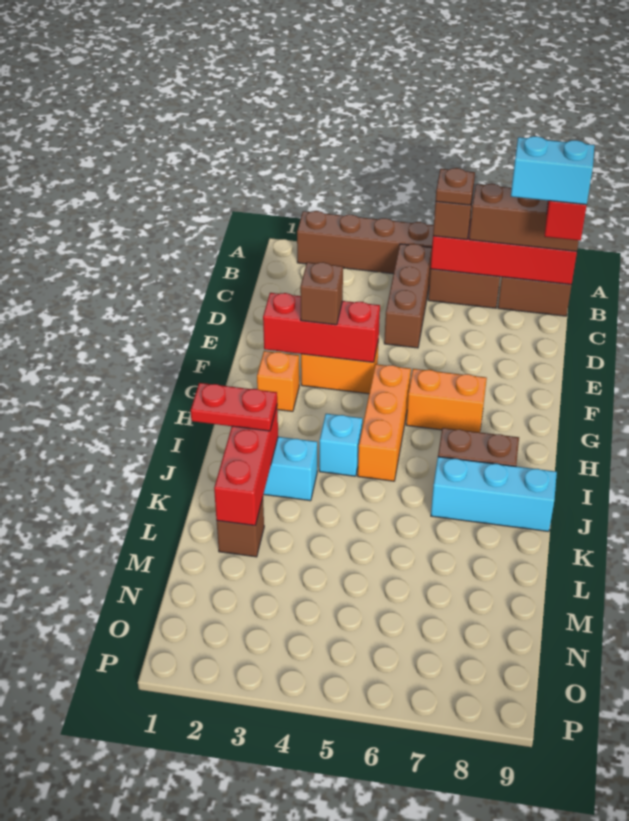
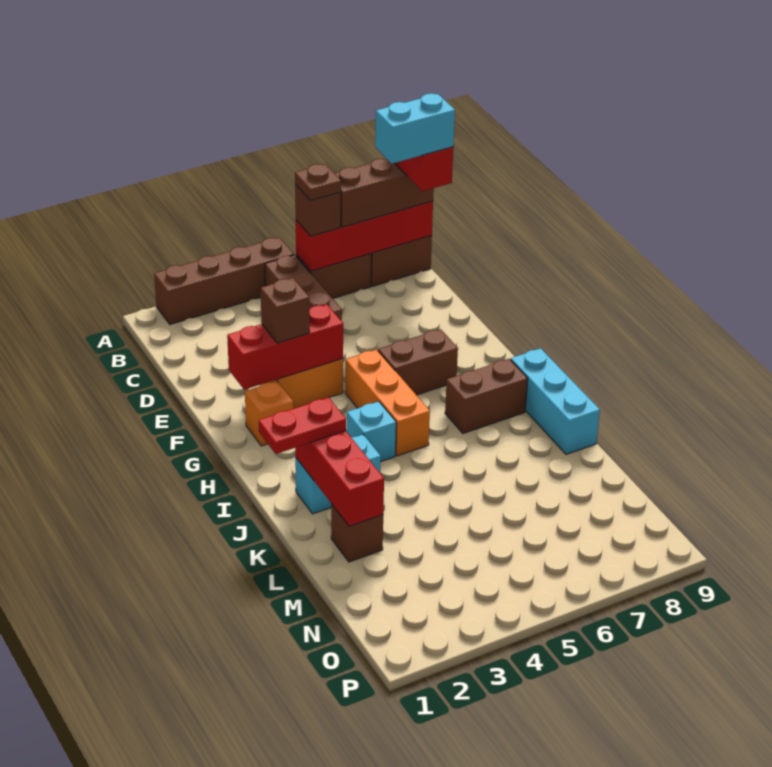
orange brick G6:G7 level 1 -> brown brick G6:G7 level 1
cyan brick J7:J9 level 1 -> cyan brick I9:K9 level 1

